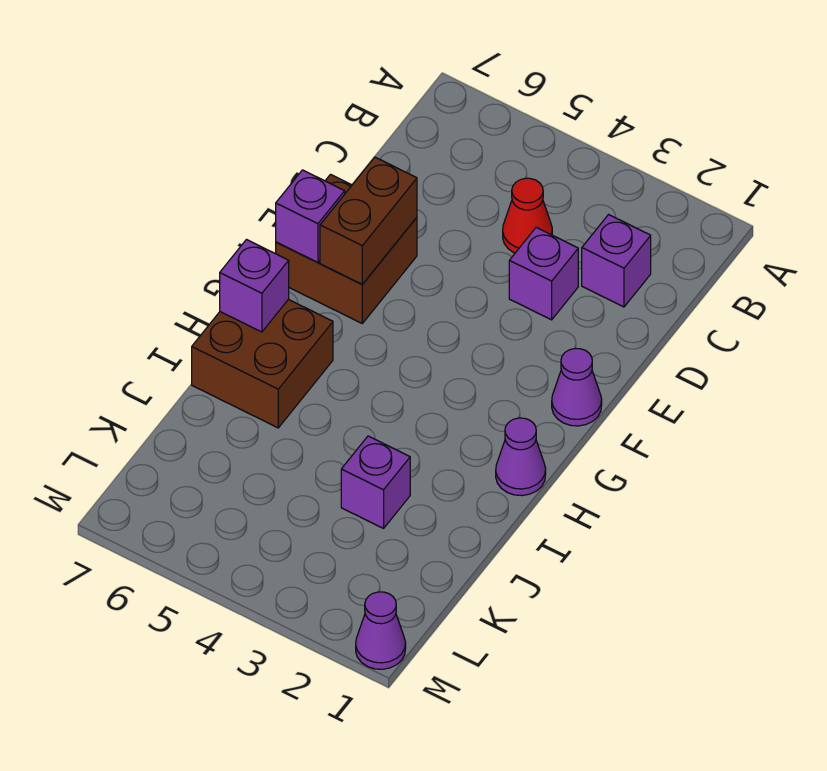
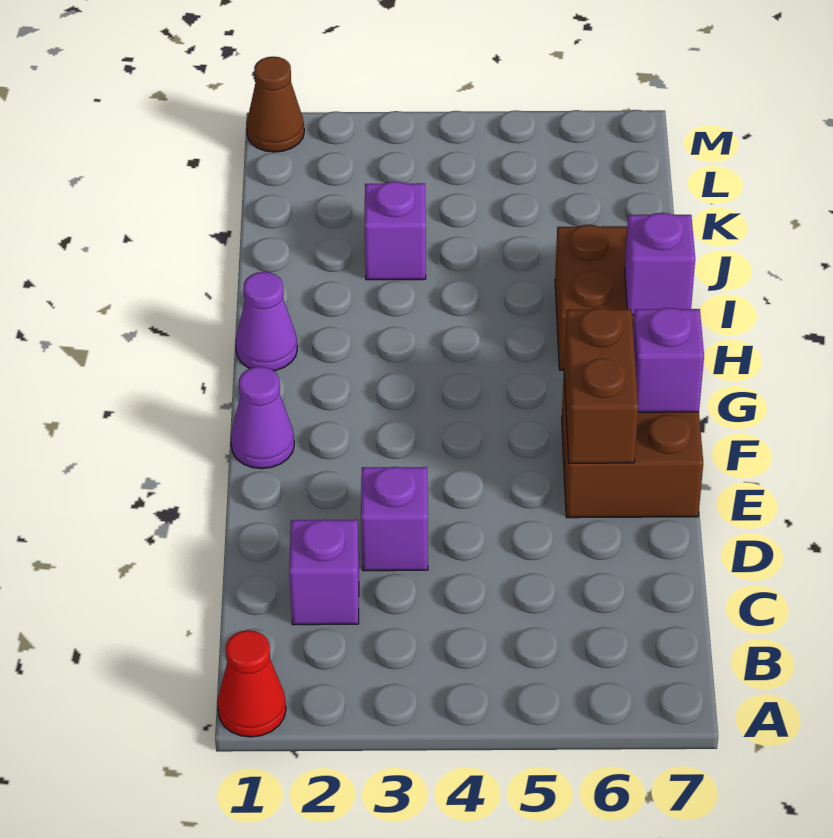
red cone C4 level 1 -> red cone A1 level 1
purple cone M1 level 1 -> brown cone M1 level 1

